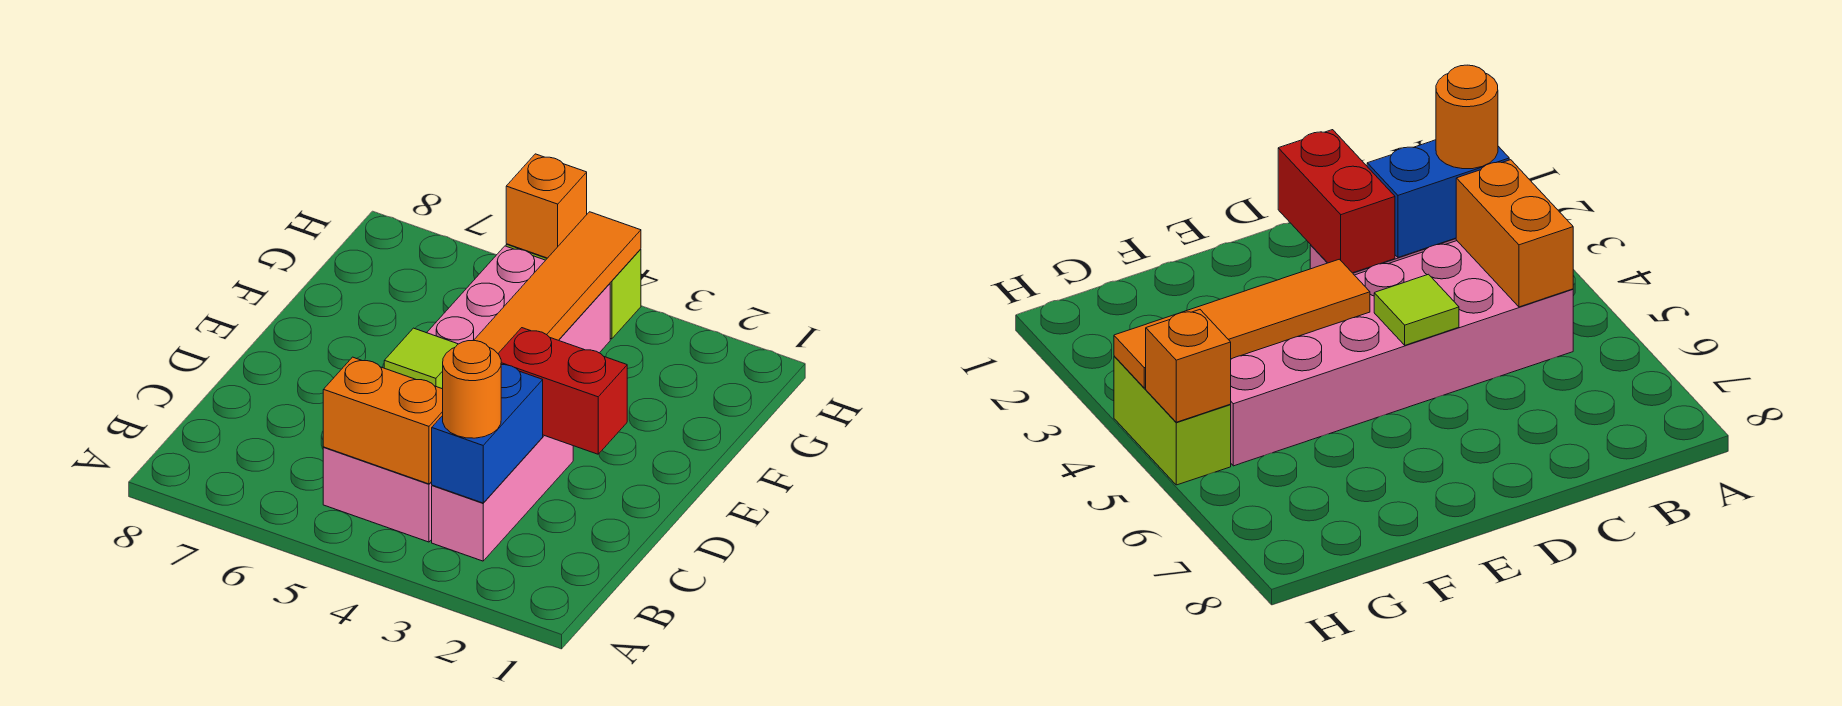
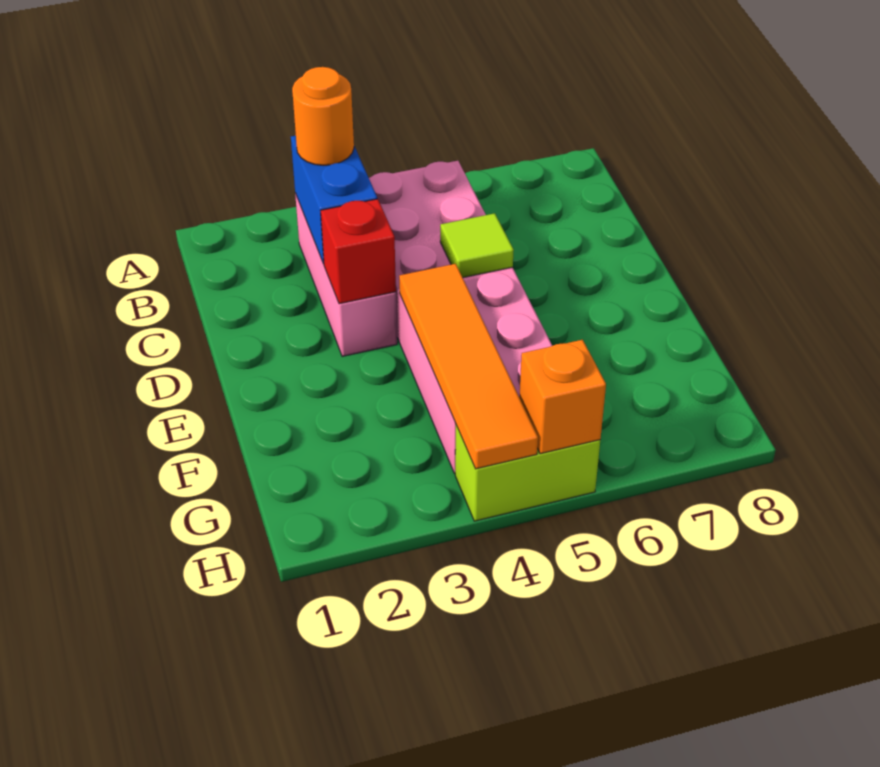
orange brick B4:B5 level 2 -> none
red brick D2:D3 level 2 -> red brick D3 level 2

